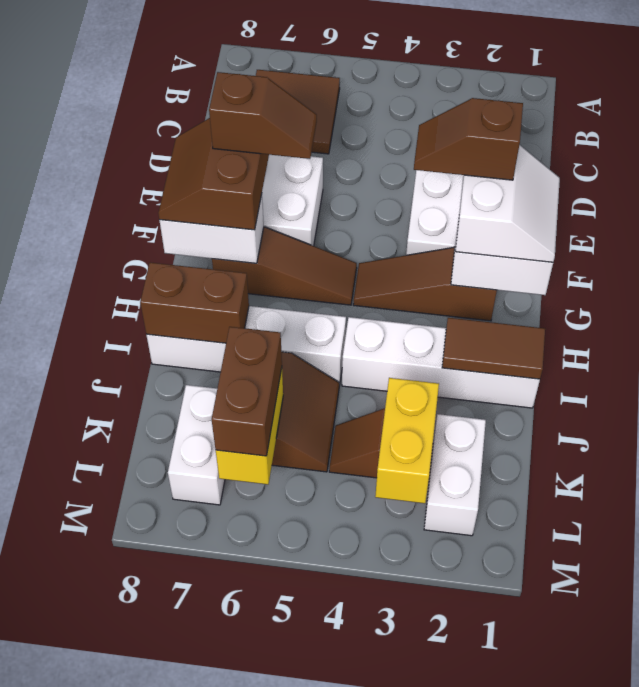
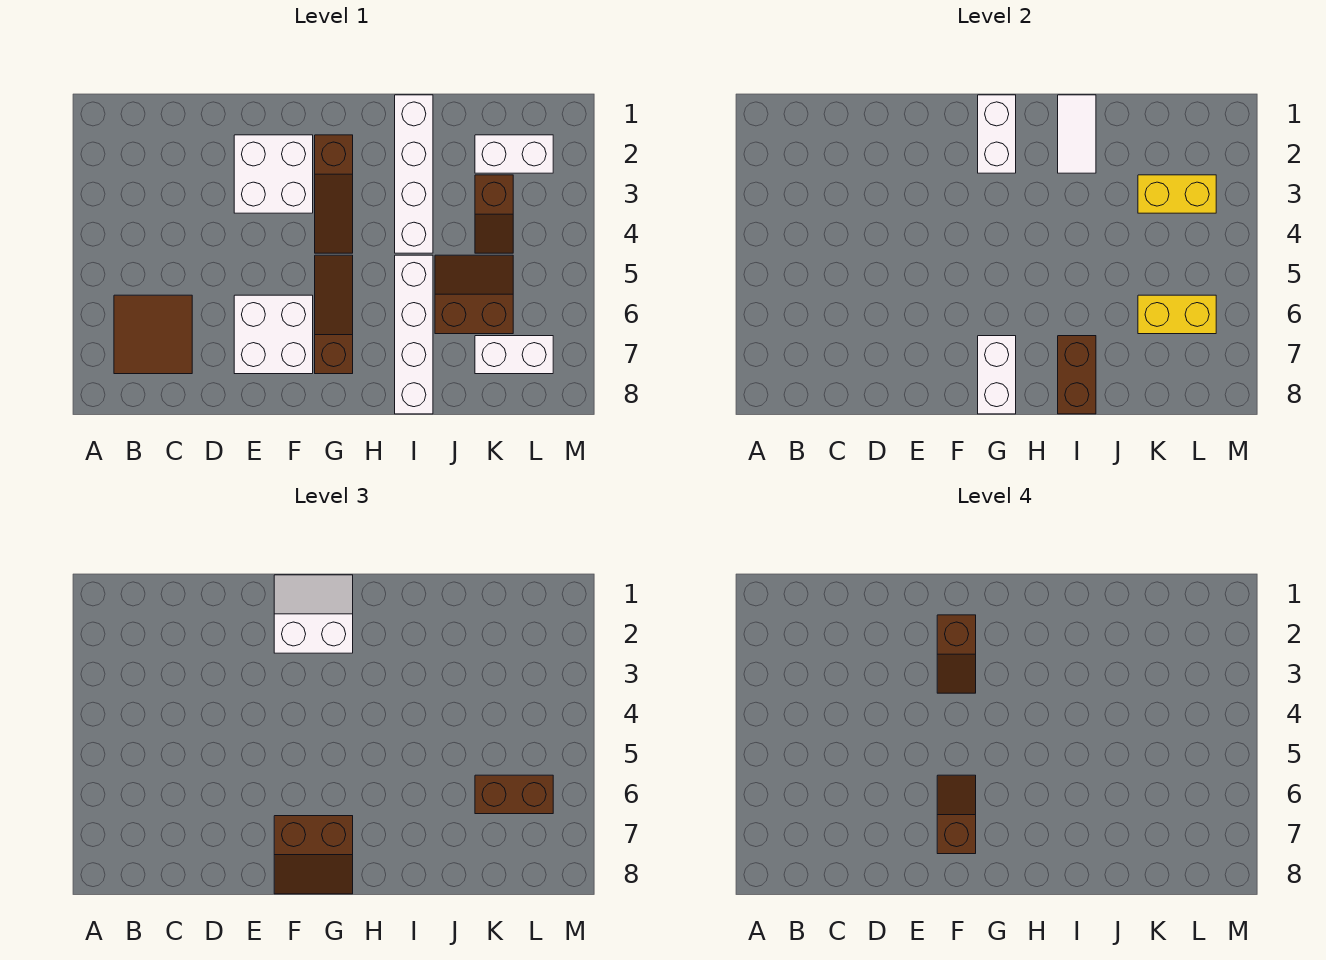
brown tile I1:I2 level 2 -> white tile I1:I2 level 2

